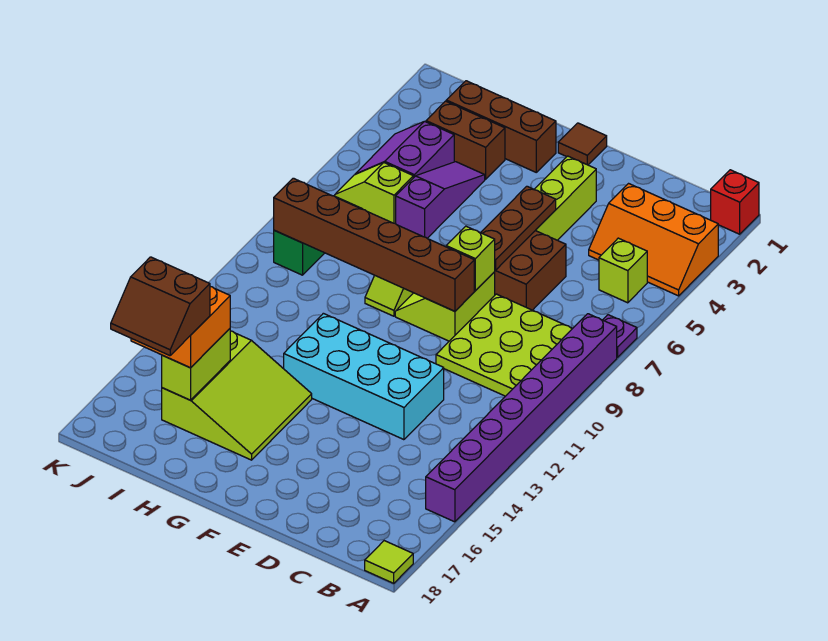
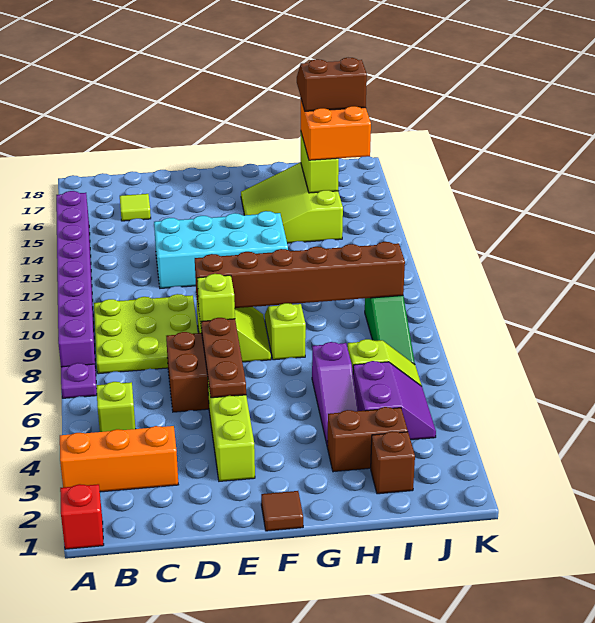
lime tile A18 level 1 -> lime tile C16 level 1
brown brick G2:I2 level 1 -> brown brick I2 level 1

